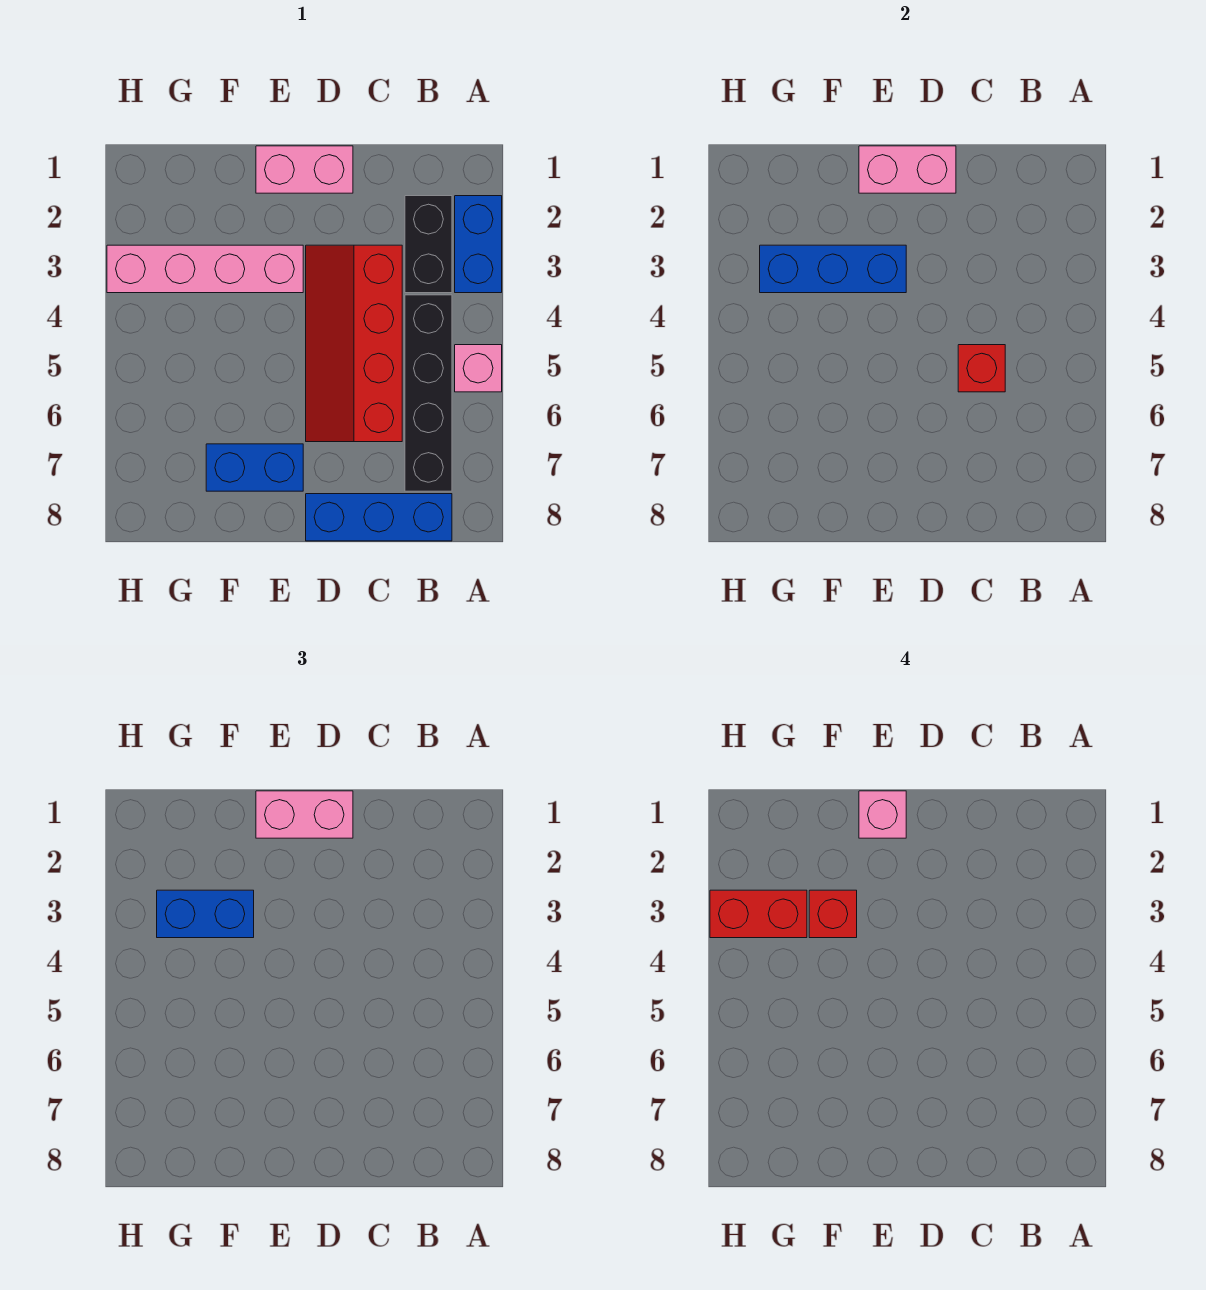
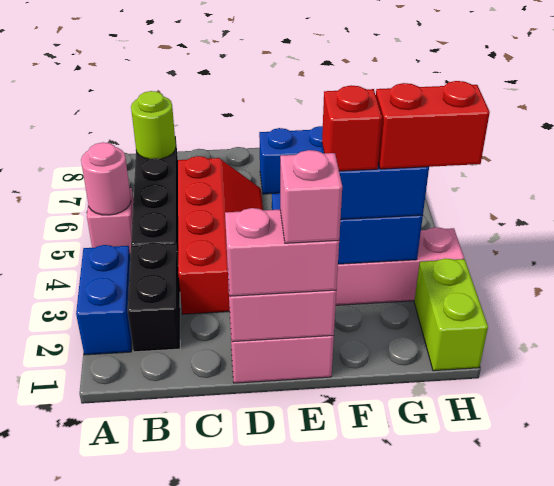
none -> pink round brick A5 level 2
none -> lime round brick B7 level 2
blue brick B8:D8 level 1 -> none
red brick C5 level 2 -> none
none -> lime brick H1:H2 level 1

